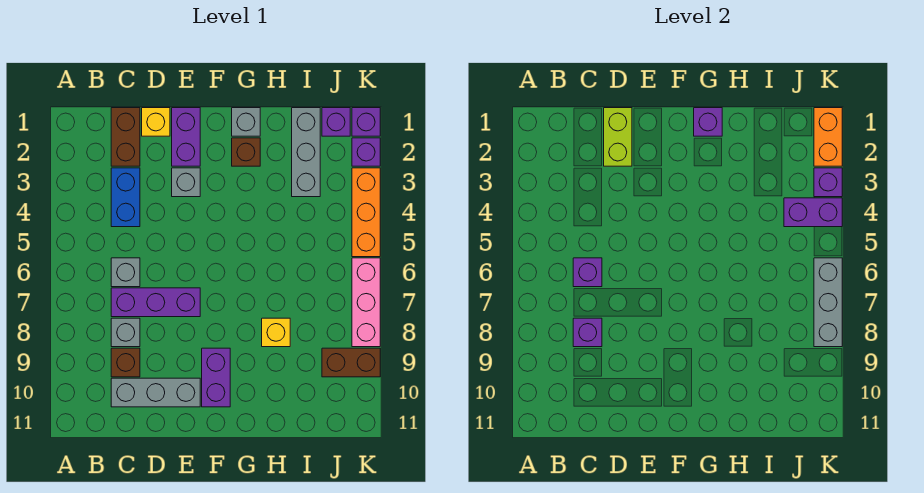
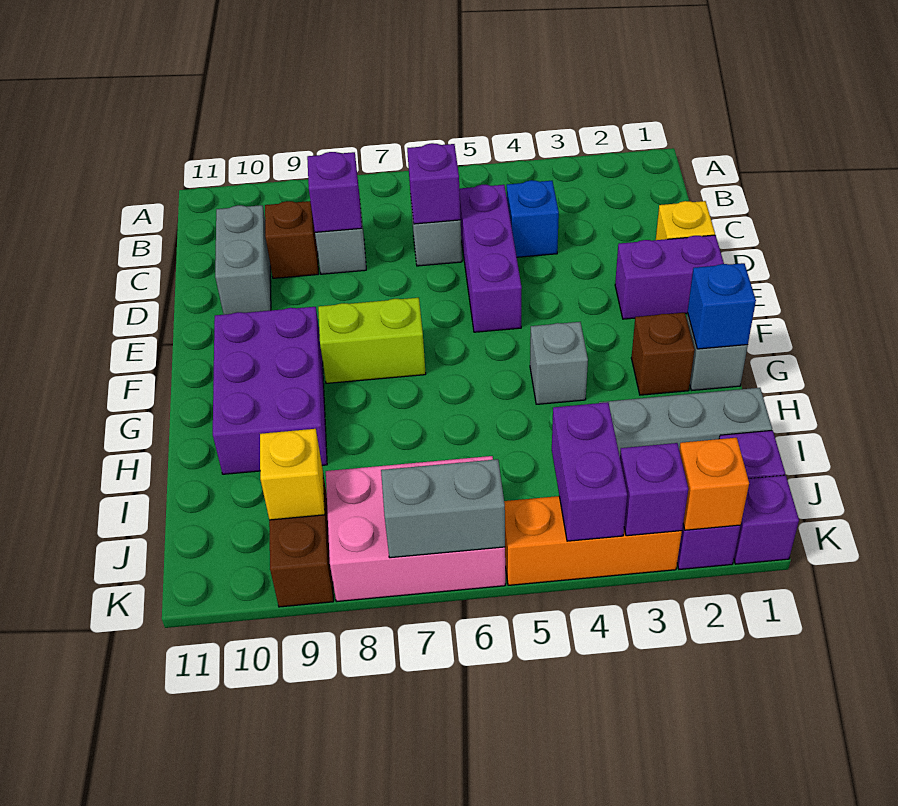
brown brick C1:C2 level 1 -> none
blue brick C3:C4 level 1 -> blue brick C4 level 1
purple brick C7:E7 level 1 -> purple brick C5:E5 level 1
grey brick C10:E10 level 1 -> grey brick C10:D10 level 1
lime brick D1:D2 level 2 -> lime brick F7:F8 level 1
grey brick E3 level 1 -> grey brick G4 level 1
purple brick F9:F10 level 1 -> purple brick F9:H10 level 1
purple brick G1 level 2 -> blue brick G1 level 2
yellow brick H8 level 1 -> yellow brick J9 level 2
orange brick K1:K2 level 2 -> orange brick K2 level 2
pink brick K6:K8 level 1 -> pink brick J6:K8 level 1
grey brick K6:K8 level 2 -> grey brick K6:K7 level 2

